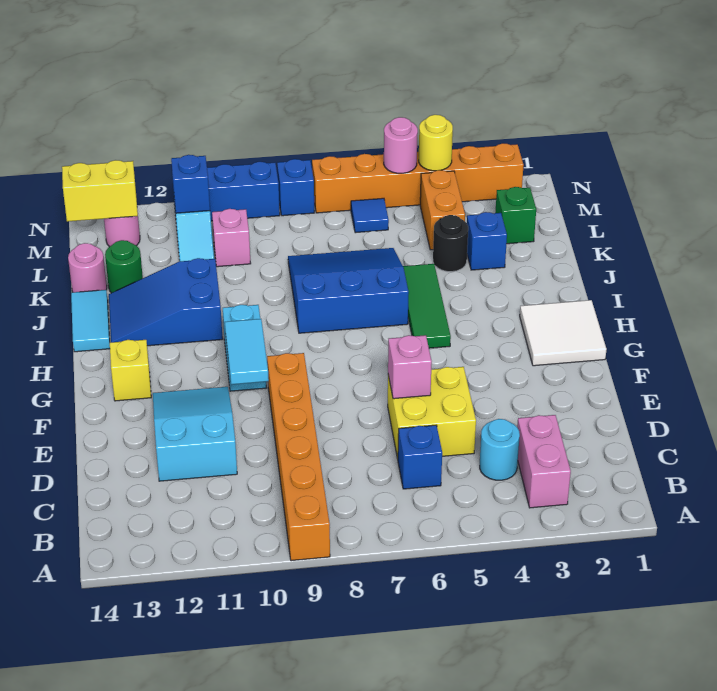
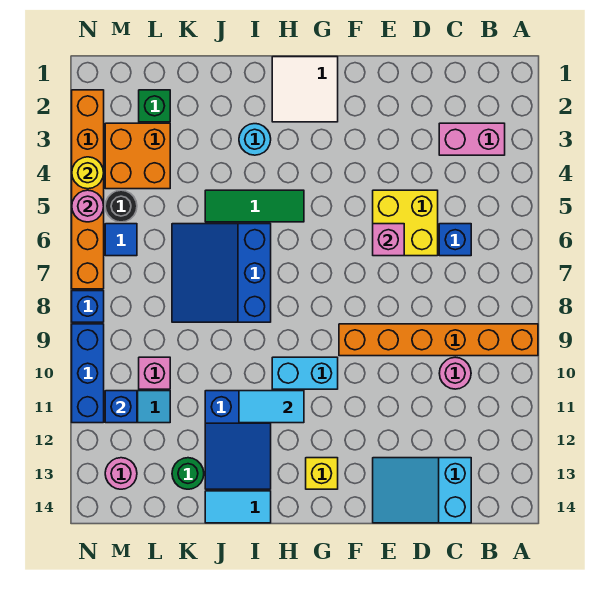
cyan round brick C4 level 1 -> cyan round brick I3 level 1
cyan slope D11:F12 level 1 top D -> cyan slope C13:E14 level 1 top C
cyan tile F10:G10 level 2 -> cyan tile H11:I11 level 2
blue brick K3 level 1 -> none
black round brick K4 level 1 -> black round brick M5 level 1
pink round brick K14 level 1 -> pink round brick C10 level 1
orange brick L4:M4 level 1 -> orange brick L3:M4 level 1
yellow brick M13:M14 level 2 -> none

